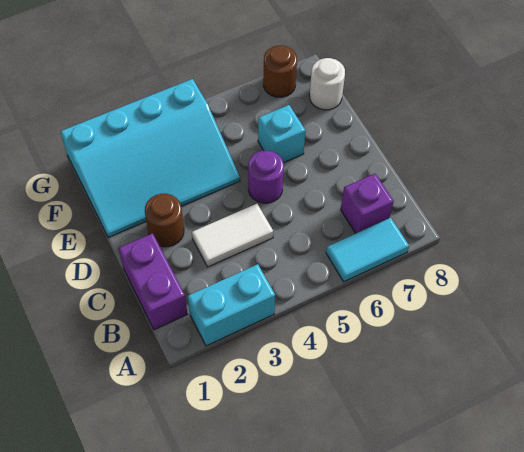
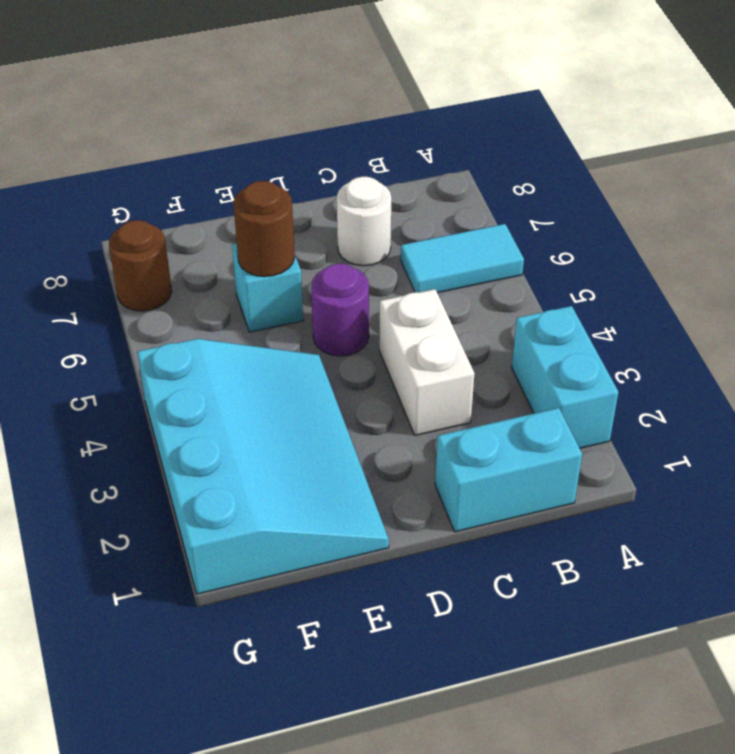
cyan tile A6:A7 level 1 -> cyan tile A6:B6 level 1
purple brick B1:C1 level 1 -> cyan brick B1:C1 level 1
purple brick B7 level 1 -> none
white tile C3:C4 level 1 -> white brick C3:C4 level 1
brown round brick D2 level 1 -> brown round brick E6 level 2
white round brick F8 level 1 -> white round brick C7 level 1

